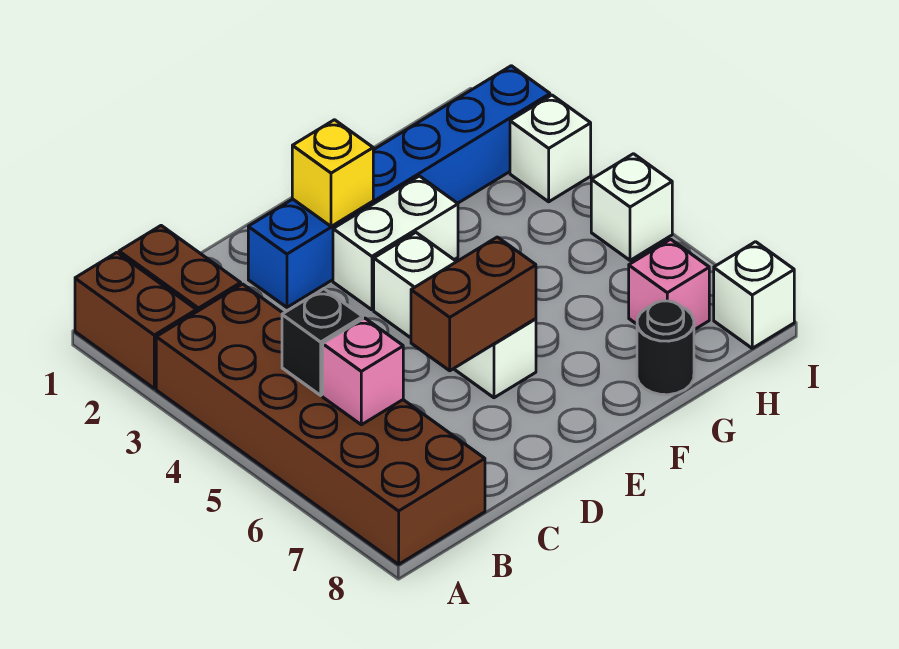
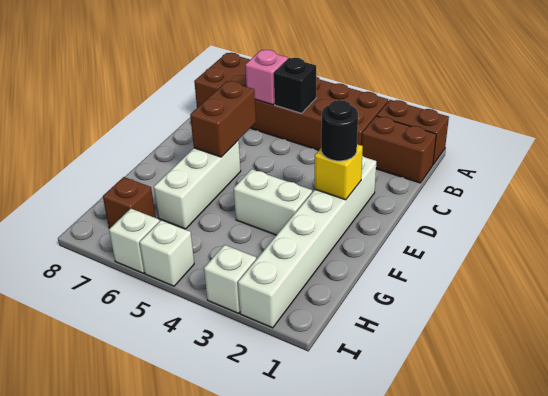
blue brick D2:I2 level 1 -> white brick D2:I2 level 1
white brick E3:F3 level 1 -> white brick F3:F4 level 1
white brick E4:E6 level 1 -> white brick E6:G6 level 1
black round brick G8 level 1 -> black round brick E2 level 3
pink brick H7 level 1 -> brown brick H7 level 1
white brick I8 level 1 -> white brick I6 level 1

